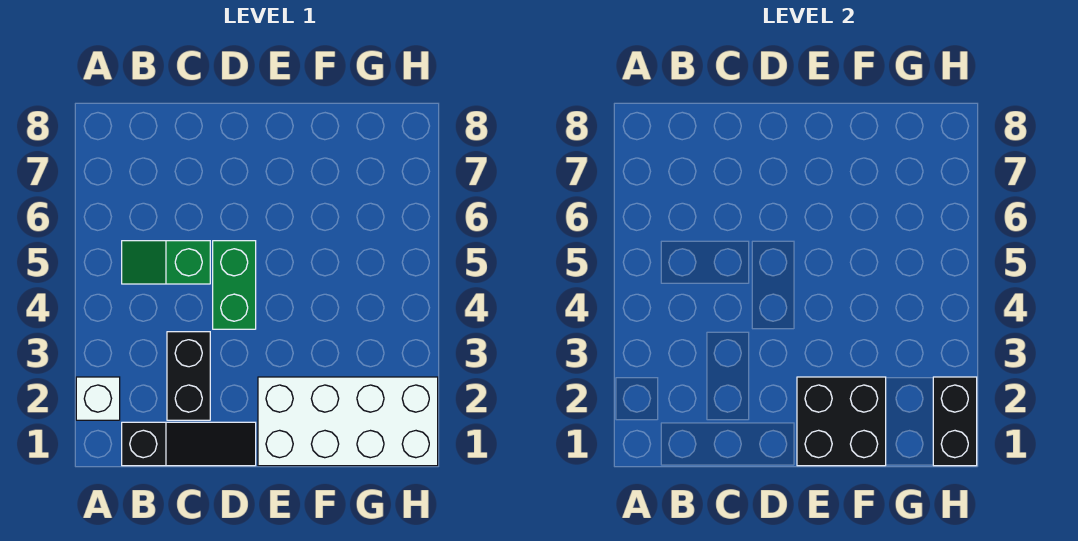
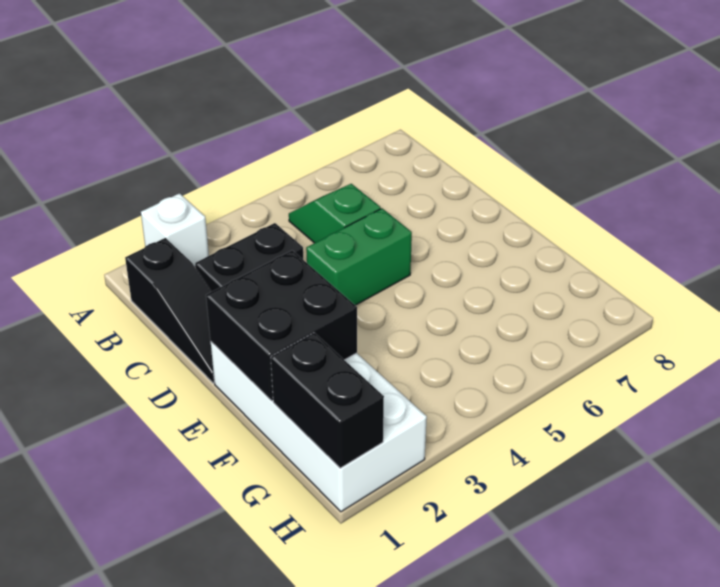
black brick H1:H2 level 2 -> black brick G1:H1 level 2

